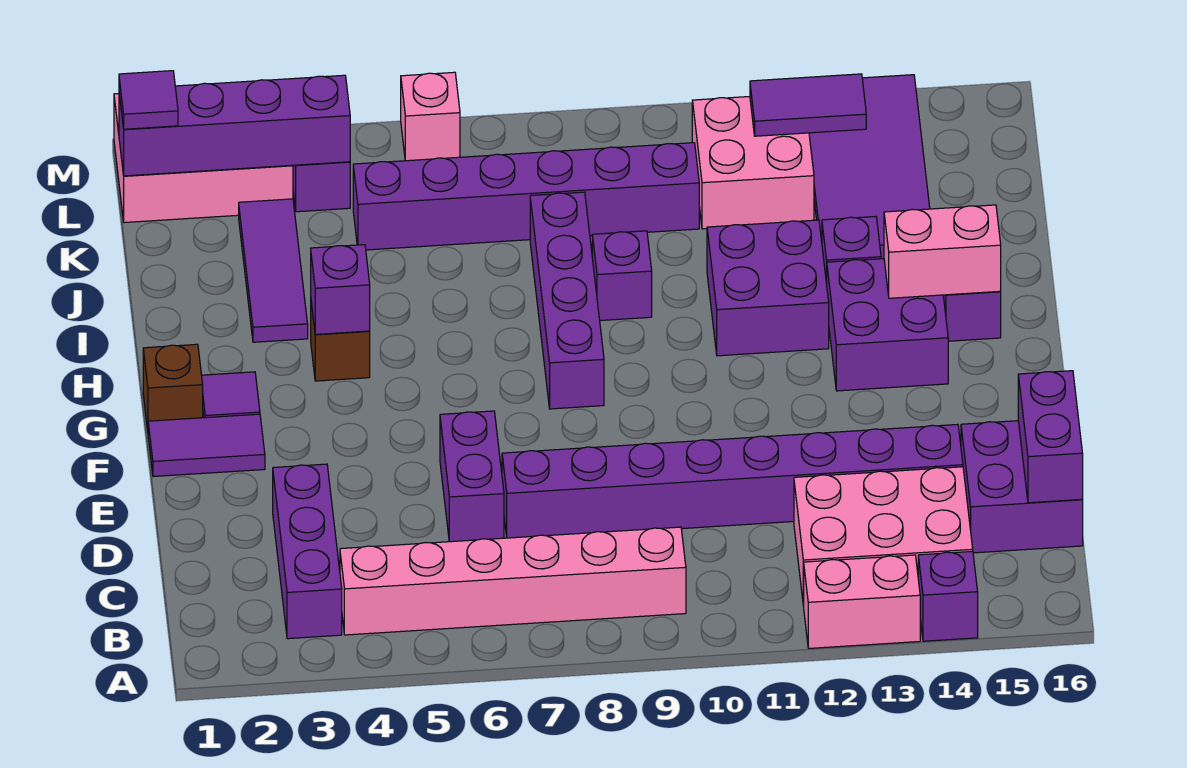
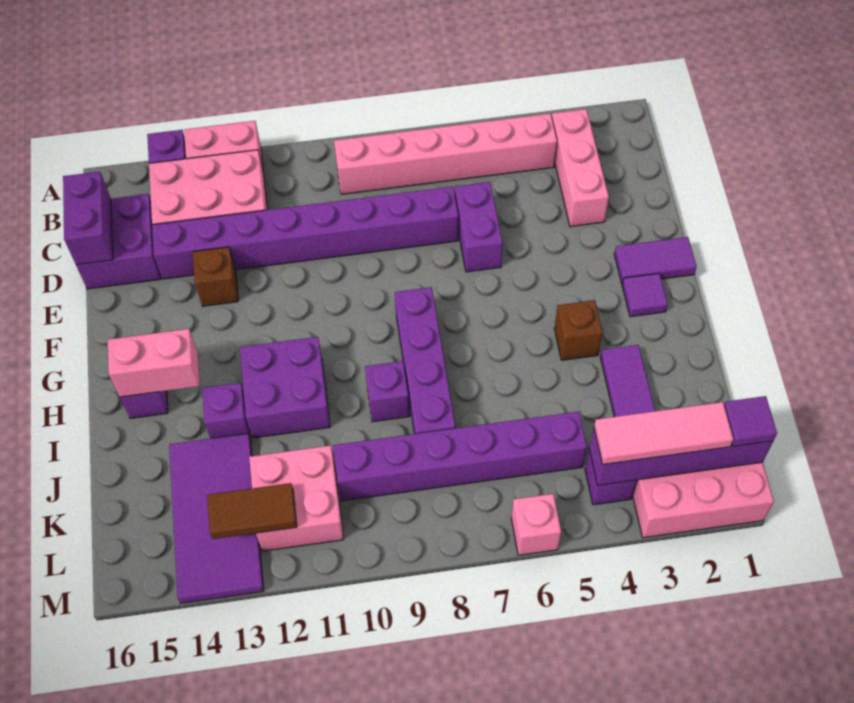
purple brick B3:D3 level 1 -> pink brick B3:D3 level 1
brown brick G1 level 1 -> brown brick E13 level 1
purple brick G13:H14 level 1 -> none
purple brick H4 level 2 -> none
none -> pink tile L2:L4 level 3
purple tile L12:L13 level 2 -> brown tile L12:L13 level 2

